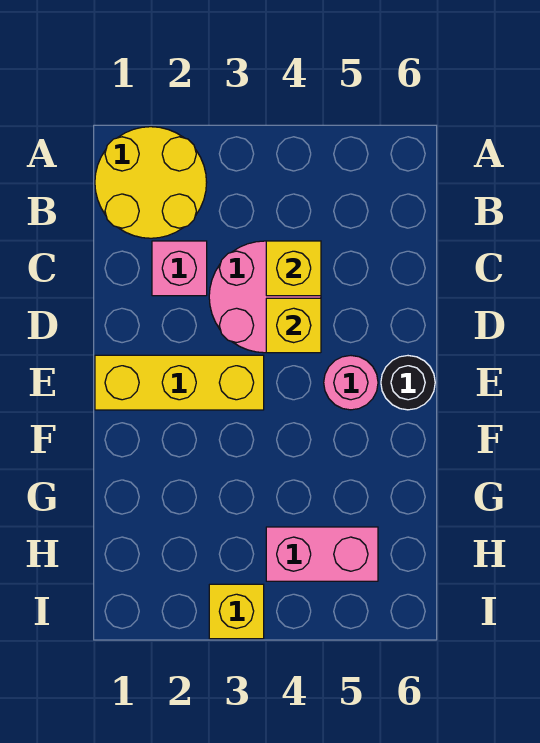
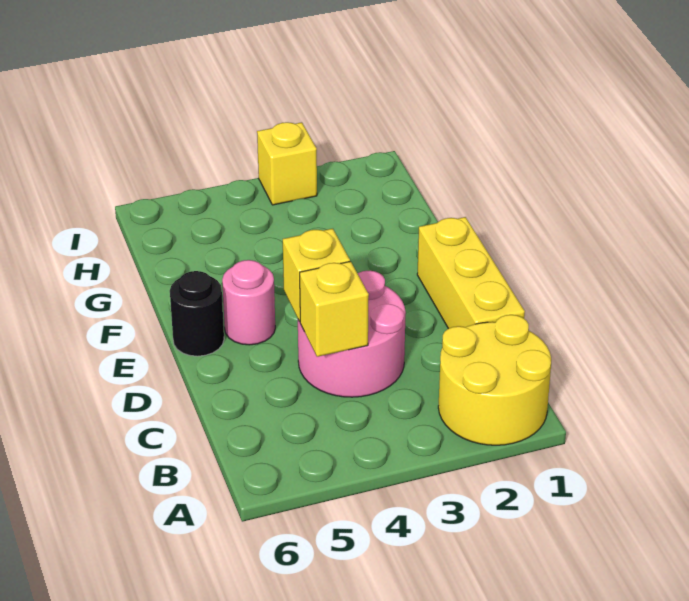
pink brick C2 level 1 -> none
yellow brick E1:E3 level 1 -> yellow brick C1:E1 level 1
pink brick H4:H5 level 1 -> none

